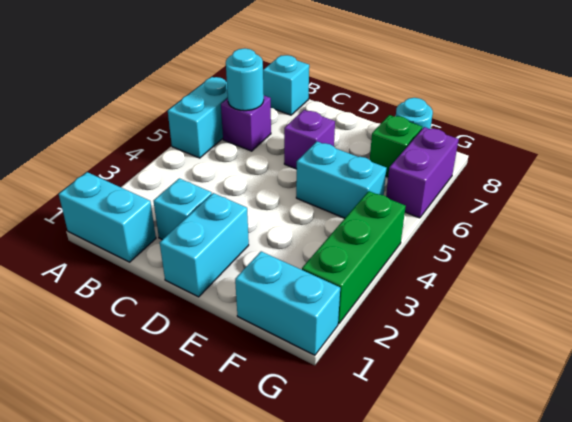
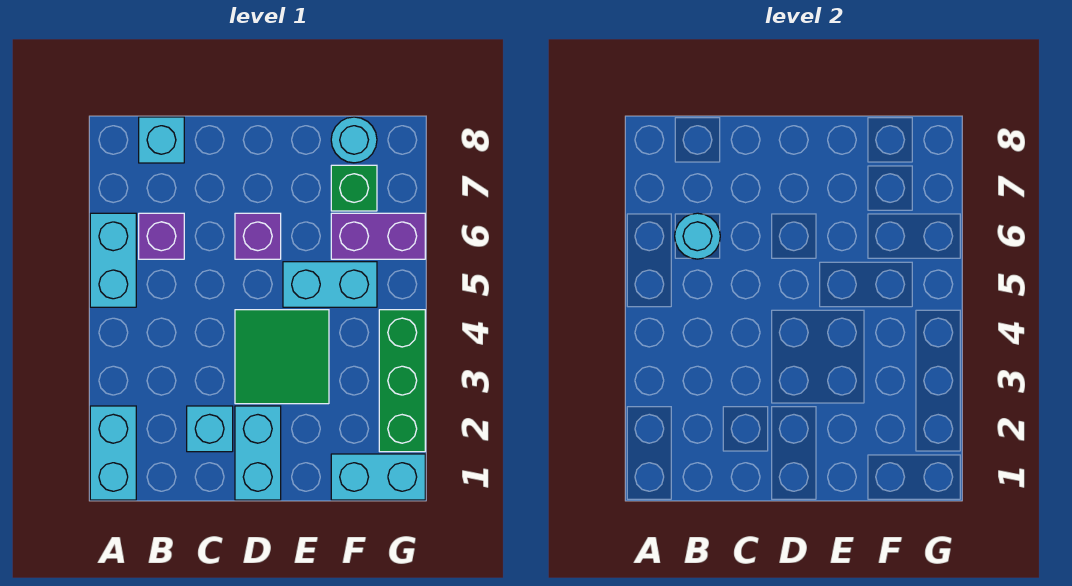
cyan brick A1:B1 level 1 -> cyan brick A1:A2 level 1
none -> green tile D3:E4 level 1
purple brick G6:G7 level 1 -> purple brick F6:G6 level 1

